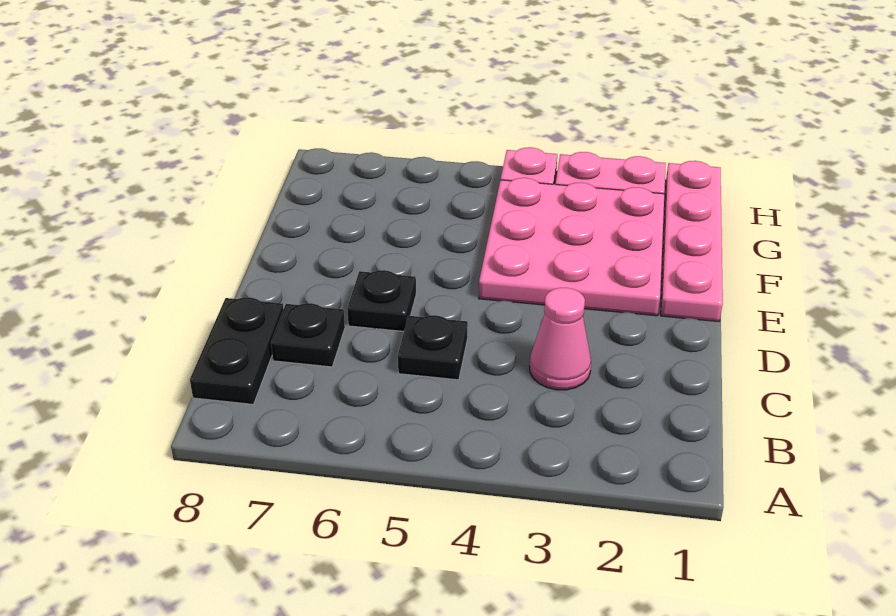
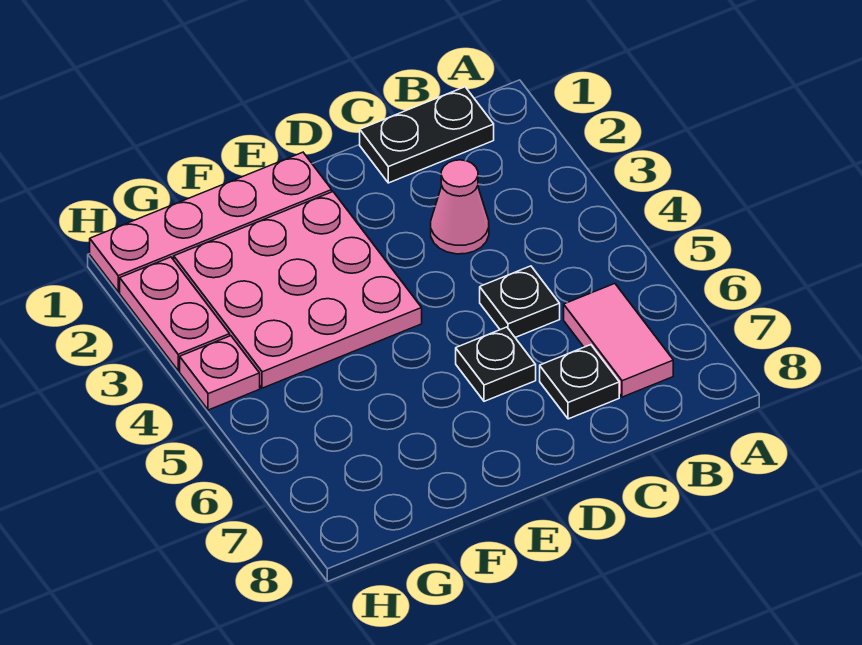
none -> pink tile B6:B7 level 1
black plate B8:C8 level 1 -> black plate B1:C1 level 1

